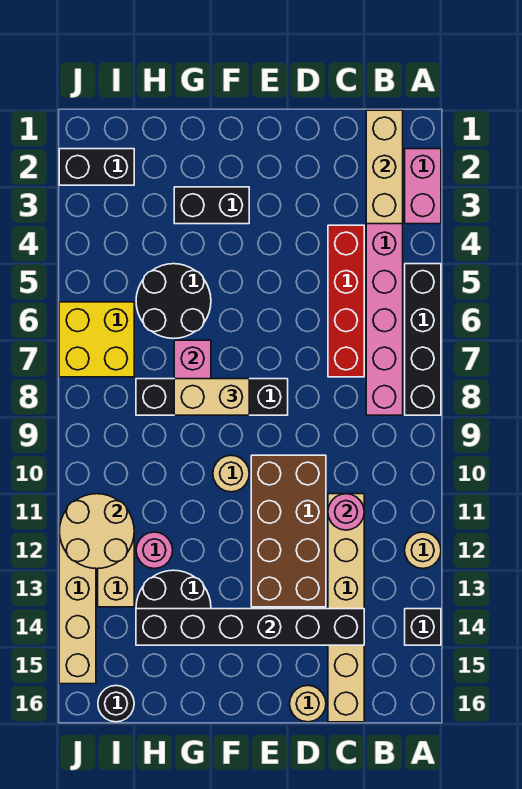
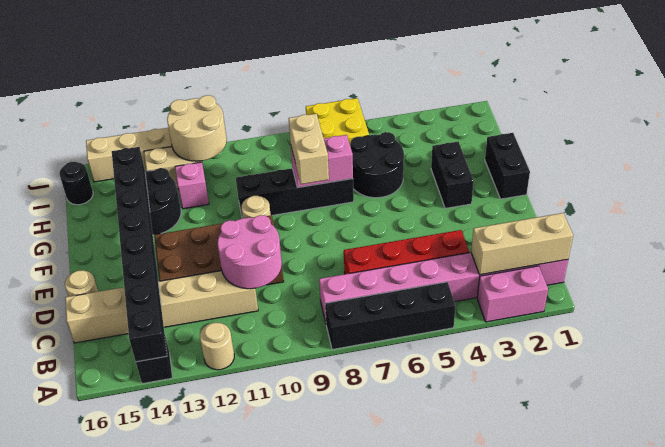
pink round brick C11 level 2 -> pink round brick C10:D11 level 2
black brick C14:H14 level 2 -> black brick A14:H14 level 2
black brick E8:H8 level 1 -> black brick G7:G10 level 1
pink round brick H12 level 1 -> pink brick H12 level 1
black brick I2:J2 level 1 -> black brick F1:G1 level 1

